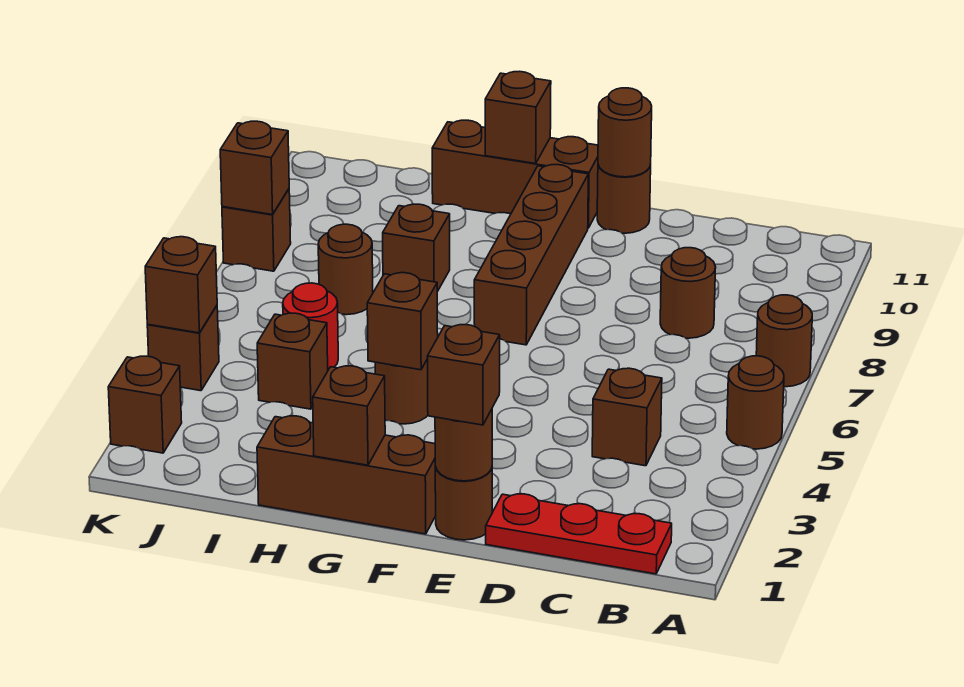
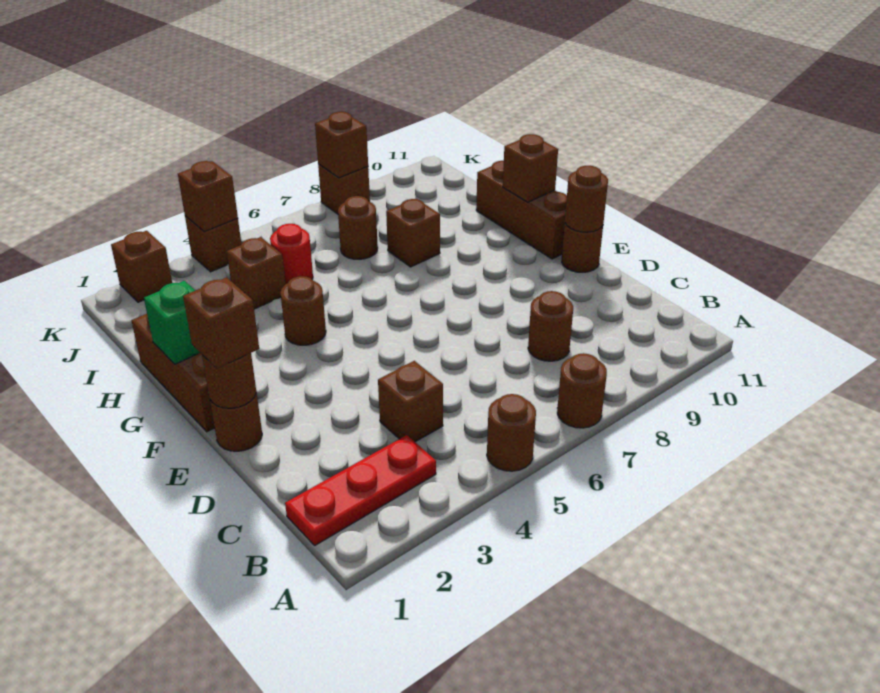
red plate B1:D1 level 1 -> red plate B1:B3 level 1
brown brick F7:F10 level 1 -> none
brown brick G1 level 2 -> green brick G1 level 2
brown brick G4 level 2 -> none

